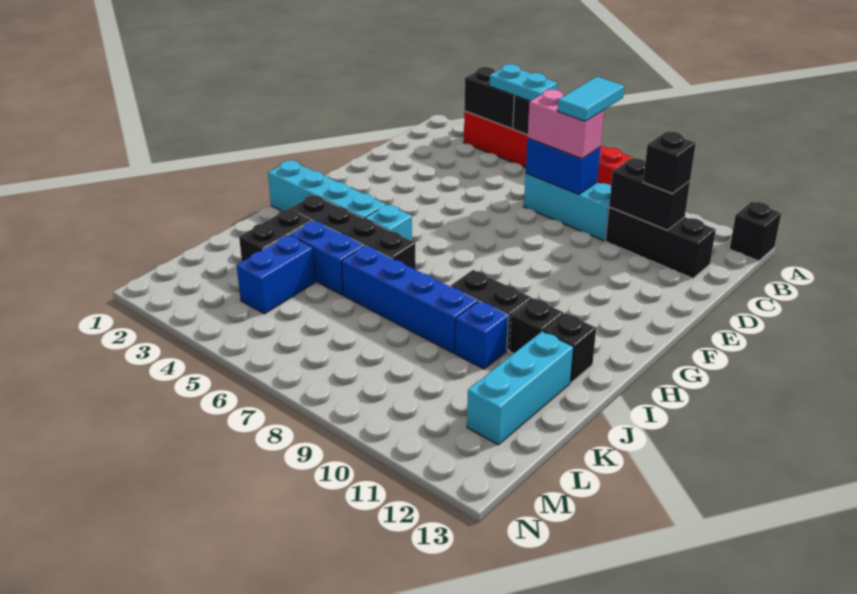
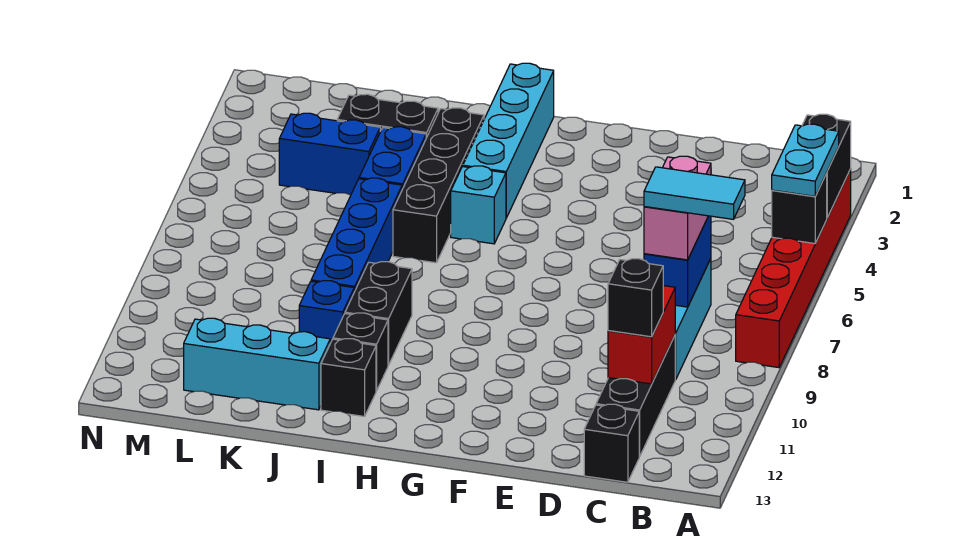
black brick A13 level 1 -> black brick C13 level 1
black brick C10:C11 level 2 -> red brick C10:C11 level 2

